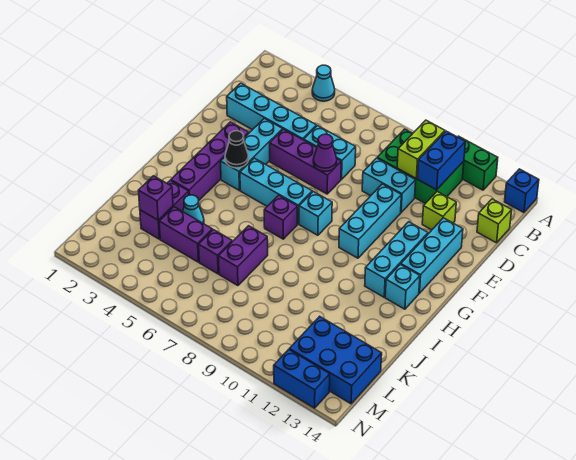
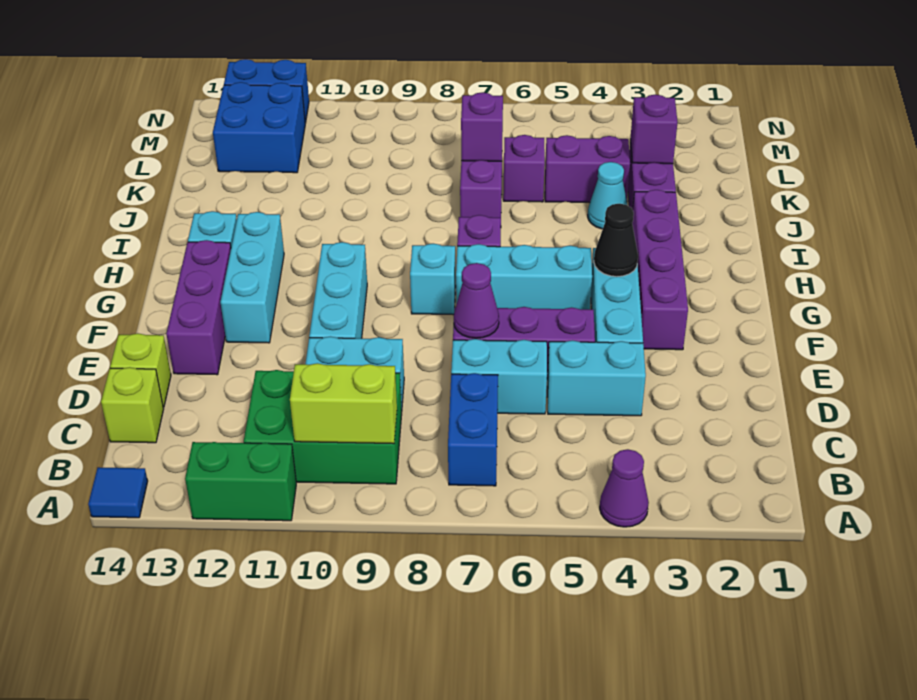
cyan cone A4 level 1 -> purple cone A4 level 1
blue brick A14 level 1 -> blue tile A14 level 1
lime brick B10:C10 level 2 -> lime brick B9:B10 level 2
blue brick B11:C11 level 2 -> blue brick B7:C7 level 1
cyan brick D2:D5 level 1 -> cyan brick D4:D5 level 1
lime brick D12 level 1 -> lime brick D14 level 1
cyan brick E13:G13 level 1 -> purple brick E13:G13 level 1
none -> purple brick K7 level 2
blue brick L12:M14 level 1 -> blue brick L12:M13 level 1

